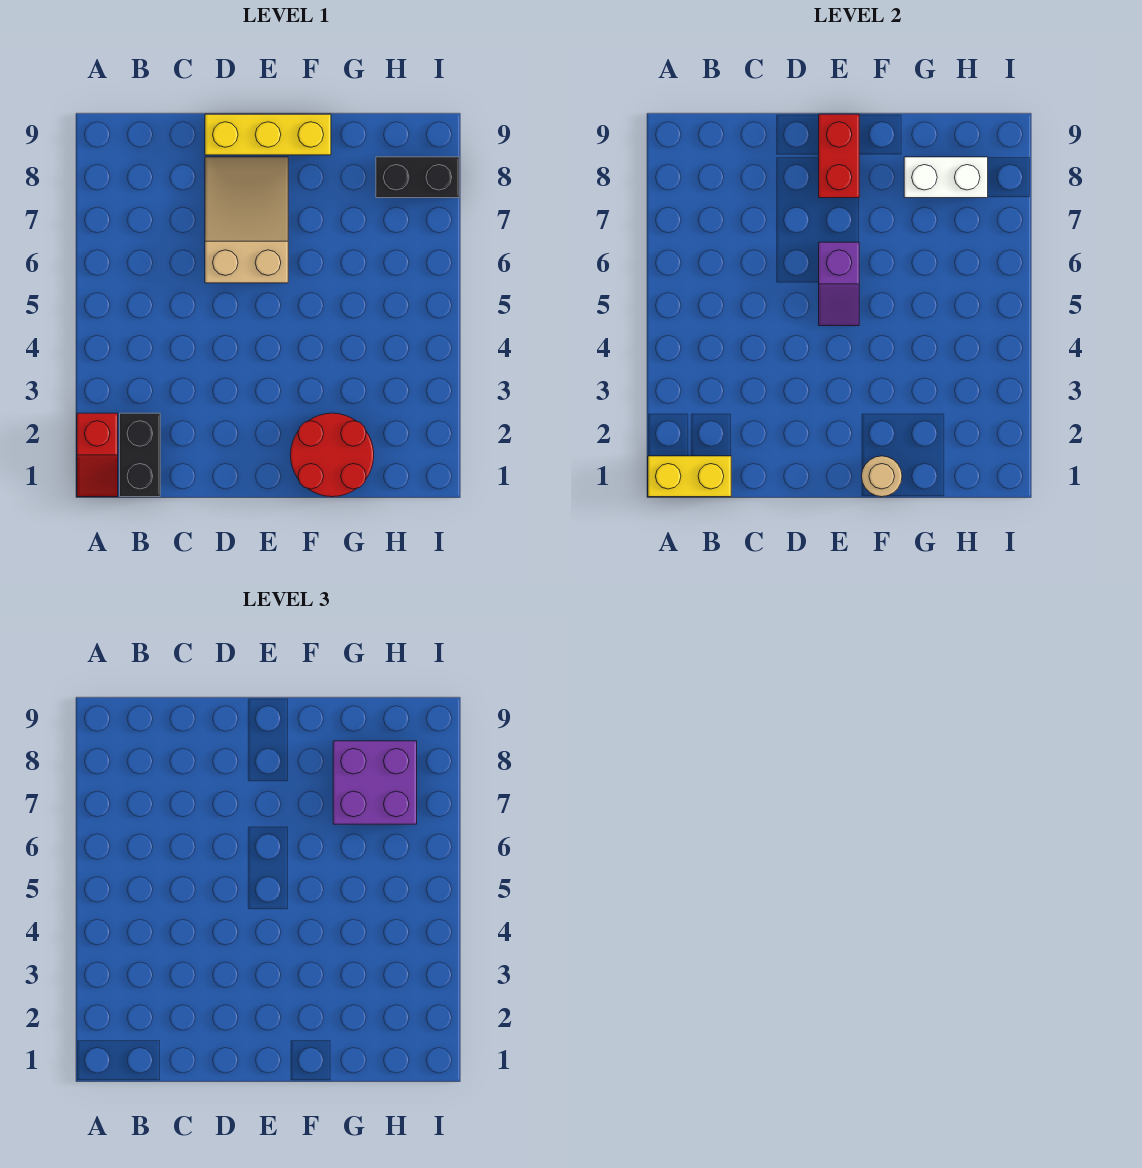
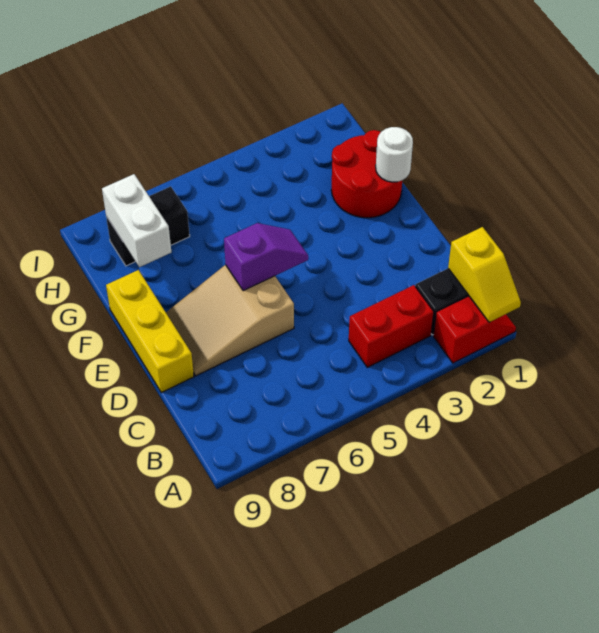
yellow brick A1:B1 level 2 -> yellow slope A1:B1 level 2 top B
red brick E8:E9 level 2 -> red brick B3:B4 level 1
tan round brick F1 level 2 -> white round brick F1 level 2
purple brick G7:H8 level 3 -> none
black brick H8:I8 level 1 -> black brick H7:H8 level 1

